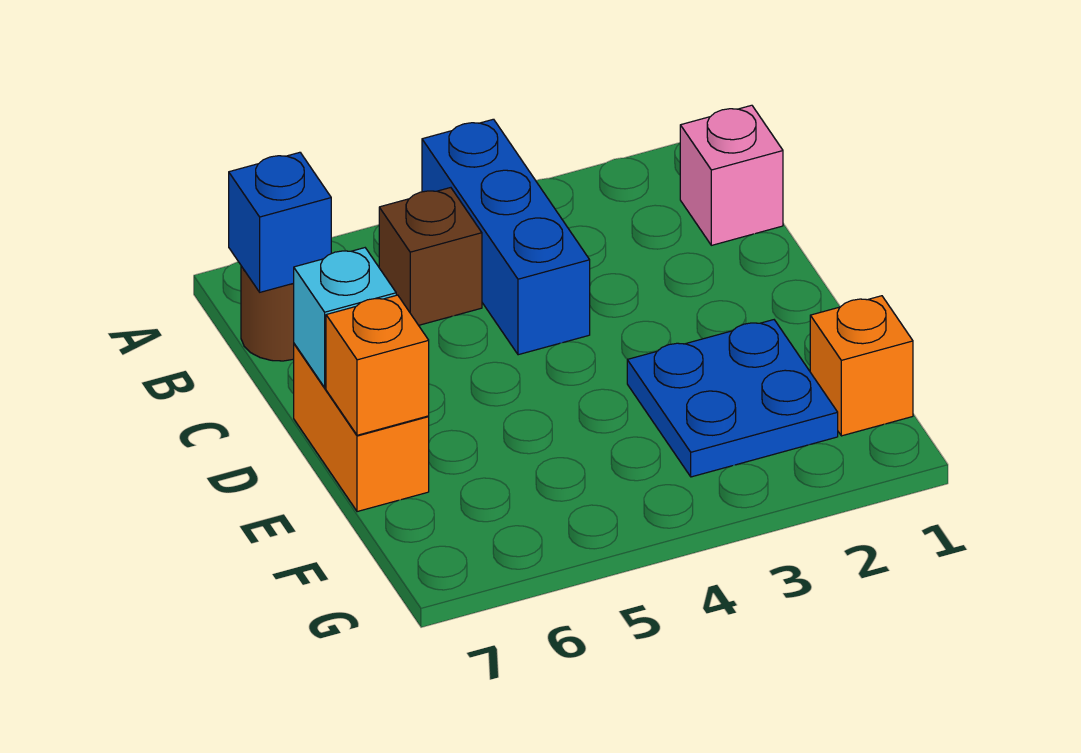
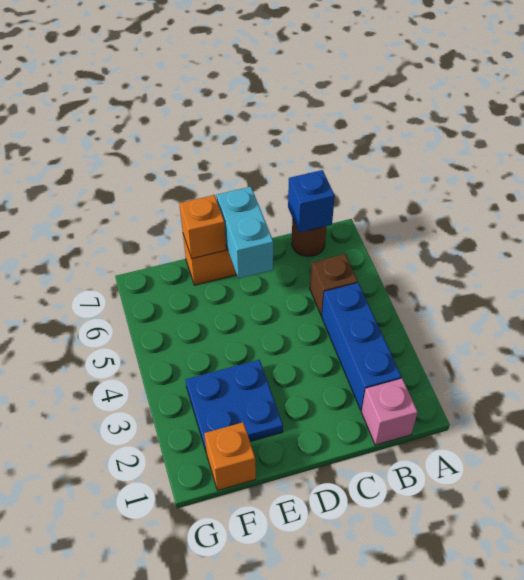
blue brick A4:C4 level 1 -> blue brick B2:B4 level 1
cyan brick D7 level 2 -> cyan brick D6:D7 level 2

